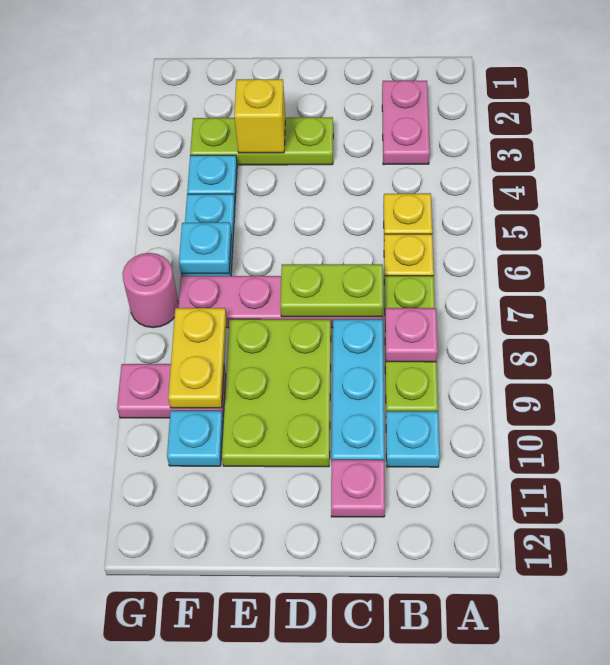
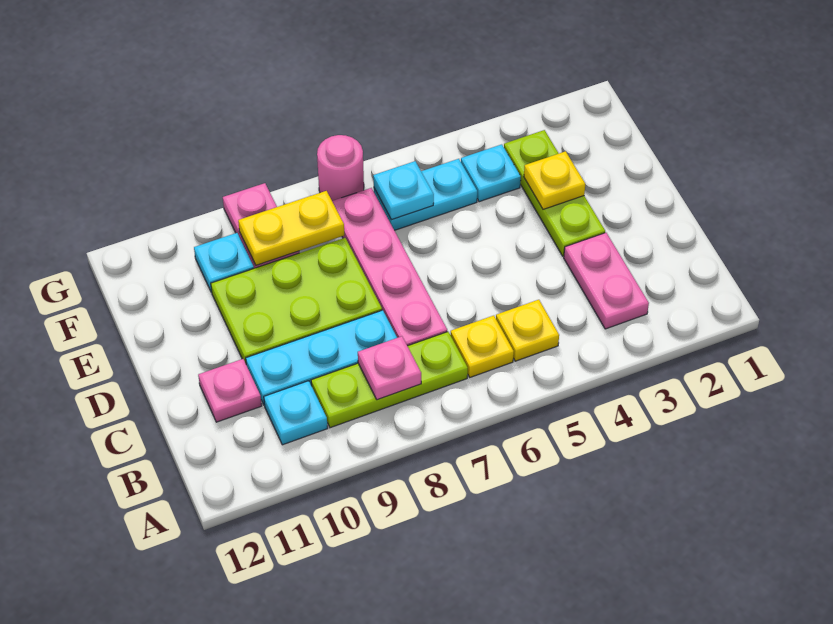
pink plate B2:B3 level 1 -> pink plate B3:C3 level 1
lime plate C7:D7 level 2 -> none
yellow brick E3 level 2 -> yellow plate E3 level 2

